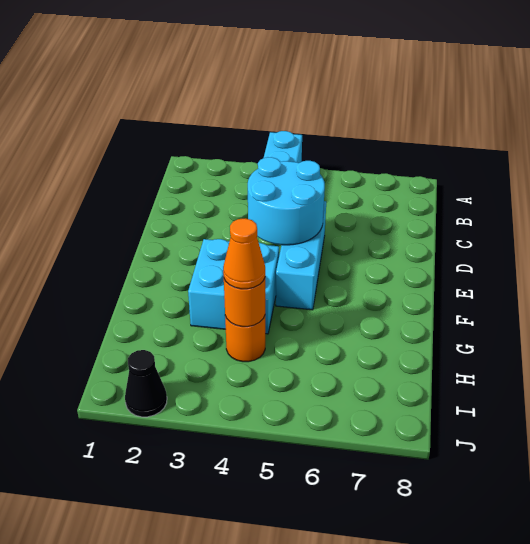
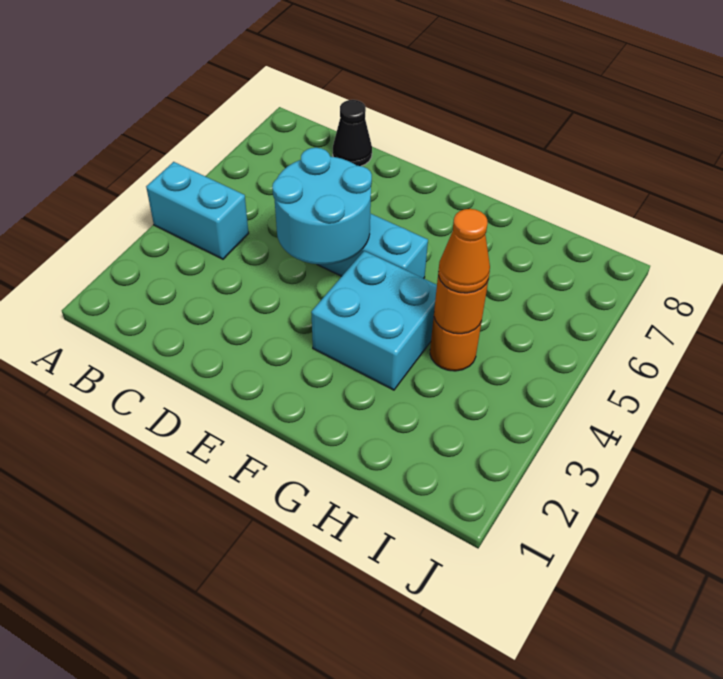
black cone J2 level 1 -> black cone C8 level 1

